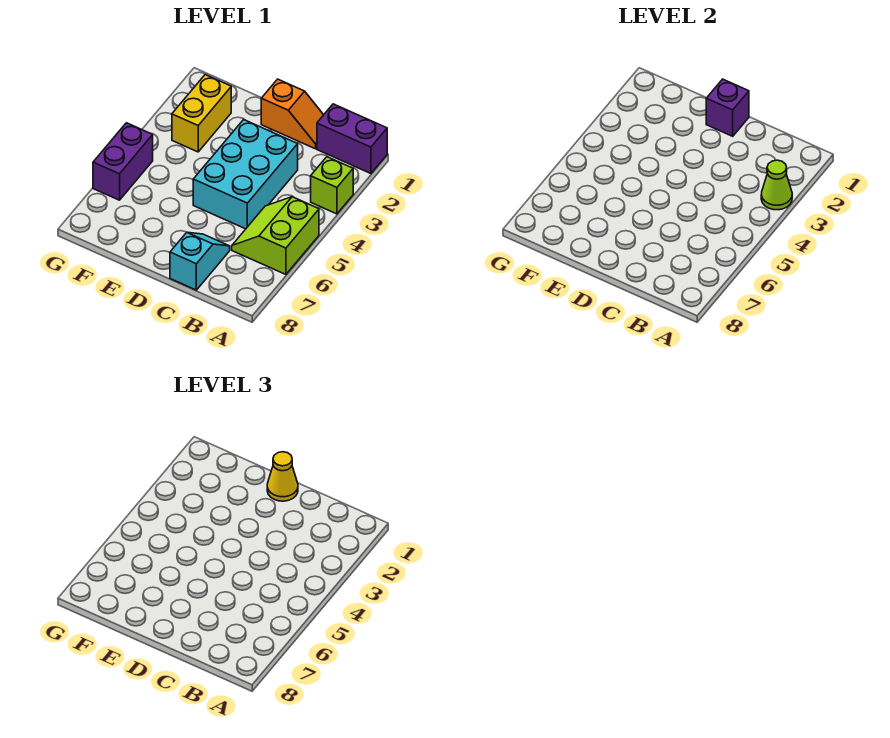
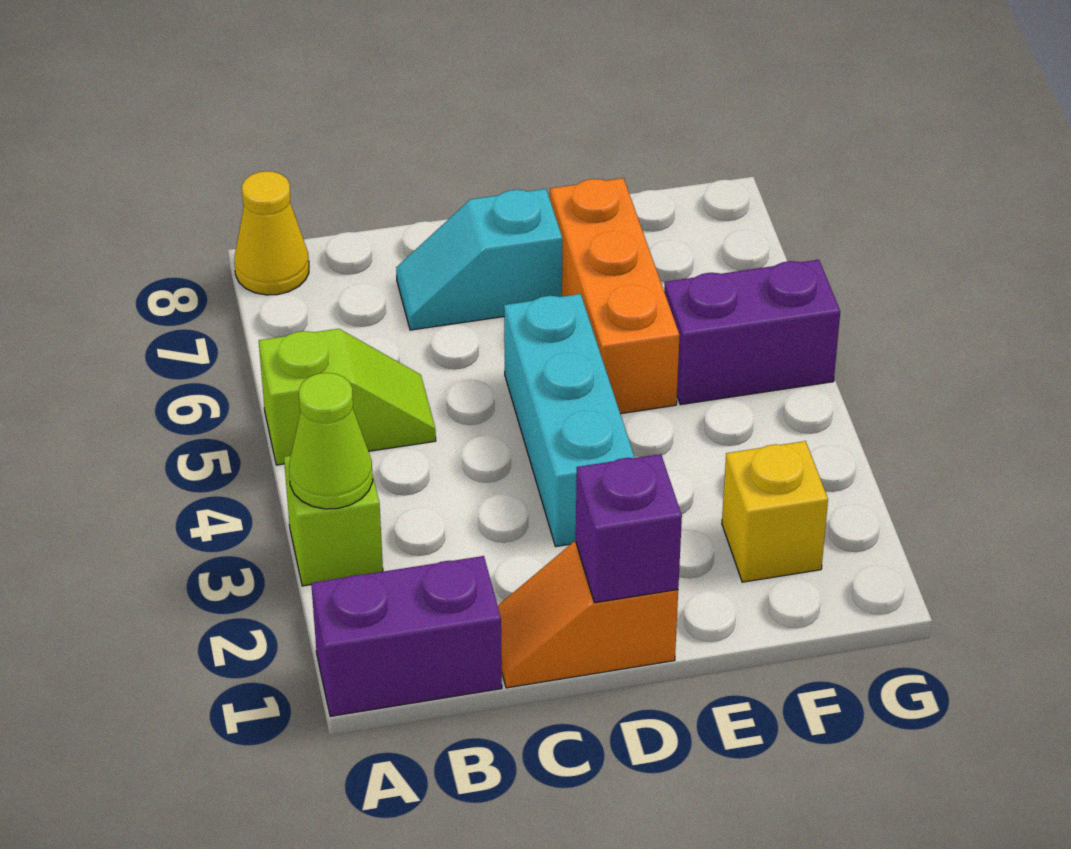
lime slope A5:B6 level 1 top A -> lime slope A5:B5 level 1 top A
cyan brick C3:D5 level 1 -> cyan brick D3:D5 level 1
cyan slope C7:C8 level 1 top 8 -> cyan slope C7:D7 level 1 top D
yellow cone D1 level 3 -> yellow cone A8 level 1
none -> orange brick E5:E7 level 1
yellow brick F2:F3 level 1 -> yellow brick F2 level 1
purple brick G5:G6 level 1 -> purple brick F5:G5 level 1

